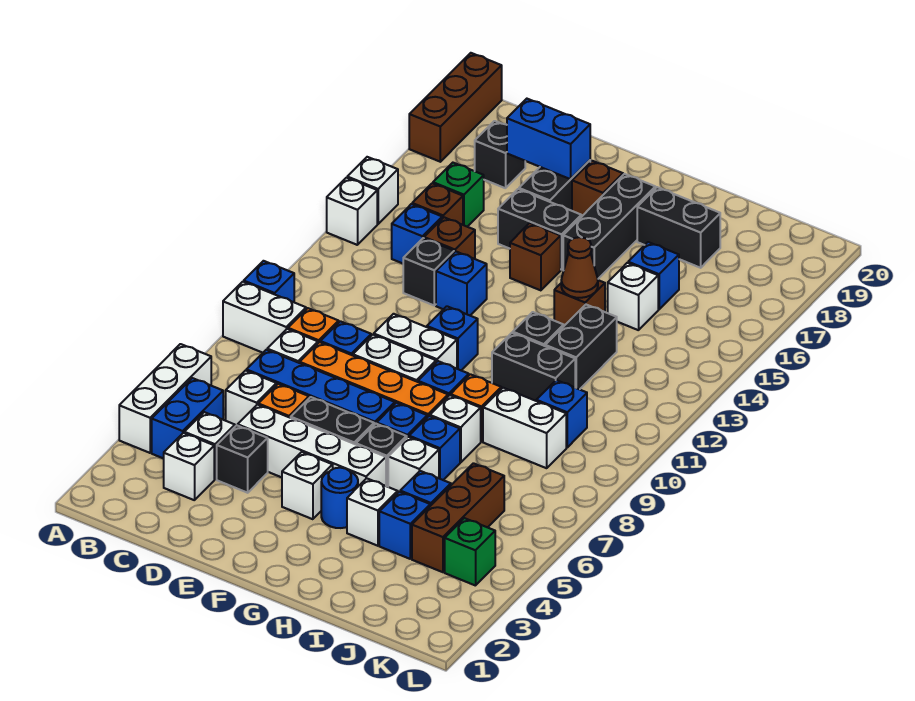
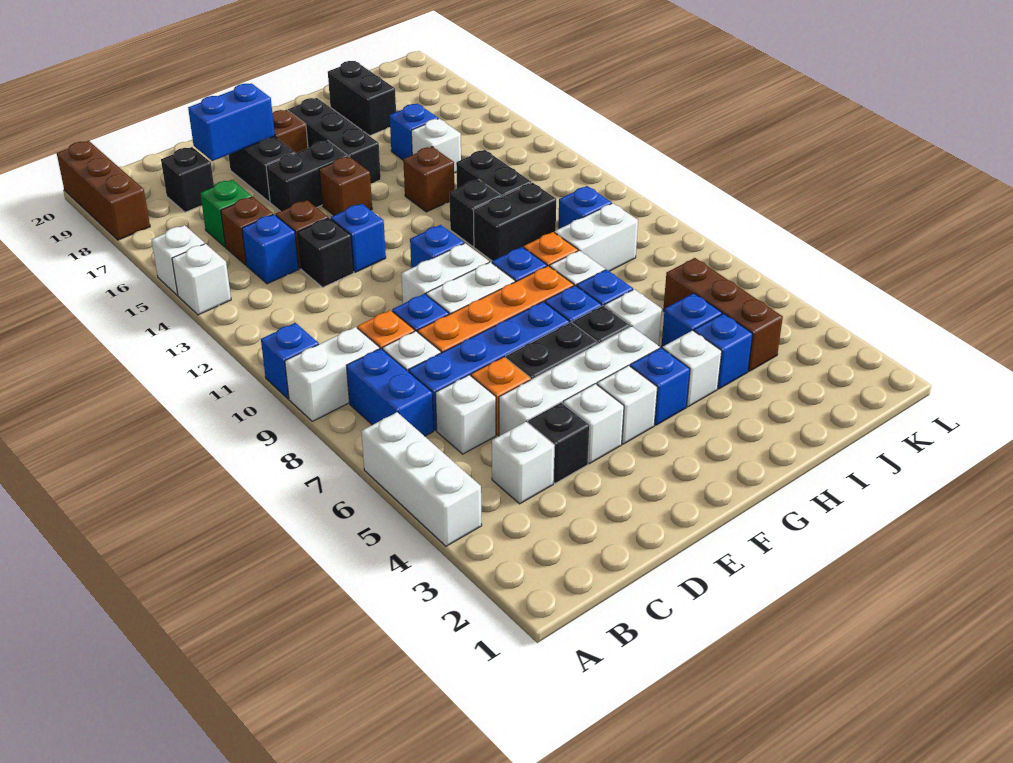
blue brick B4:B5 level 1 -> blue brick B7:B8 level 1
white brick C3 level 1 -> white brick E4 level 1
blue round brick G4 level 1 -> blue brick G4 level 1
brown cone H14 level 2 -> none
black brick H18:I18 level 1 -> black brick I18:I19 level 1
green brick K4 level 1 -> none

